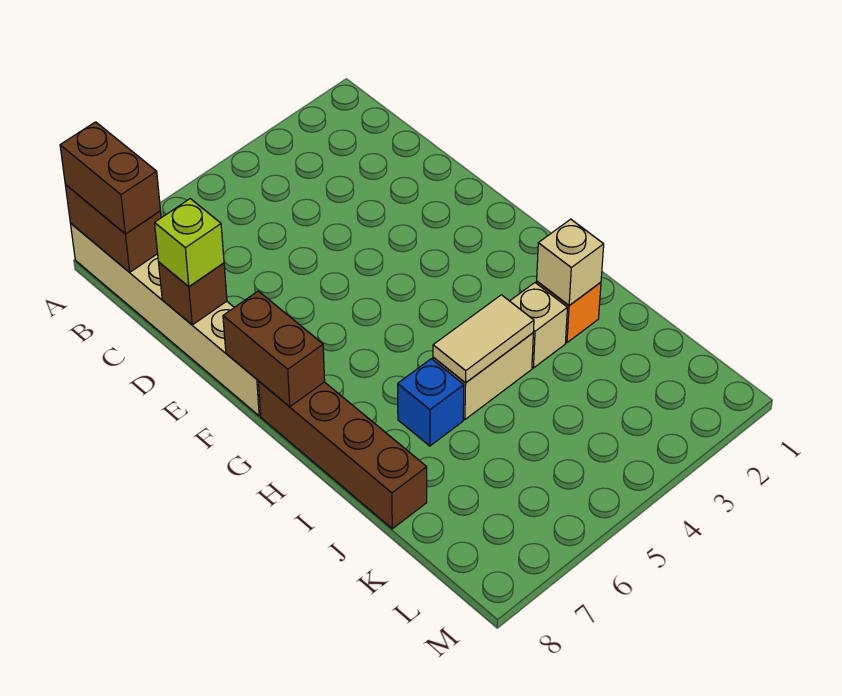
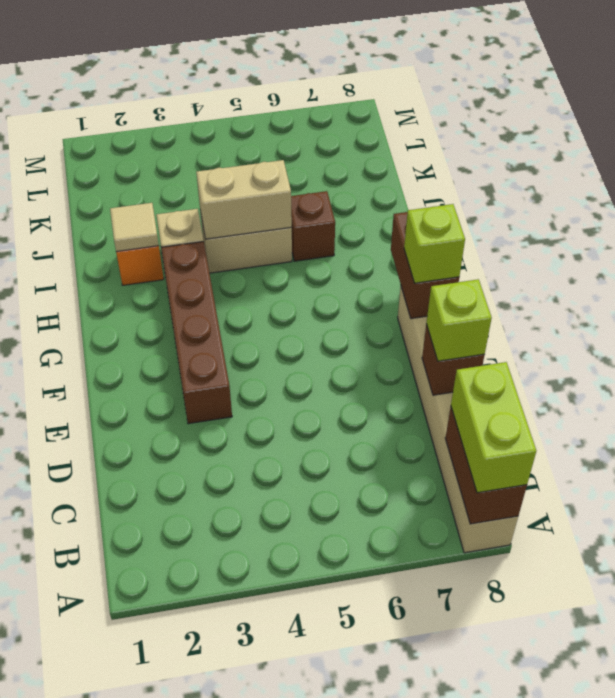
brown brick A8:B8 level 3 -> lime brick A8:B8 level 3
none -> lime brick F8 level 3
brown brick G8:J8 level 1 -> brown brick E3:H3 level 1
tan brick I2 level 2 -> tan tile I2 level 2
tan tile I4:I5 level 2 -> tan brick I4:I5 level 2
blue brick I6 level 1 -> brown brick I6 level 1

